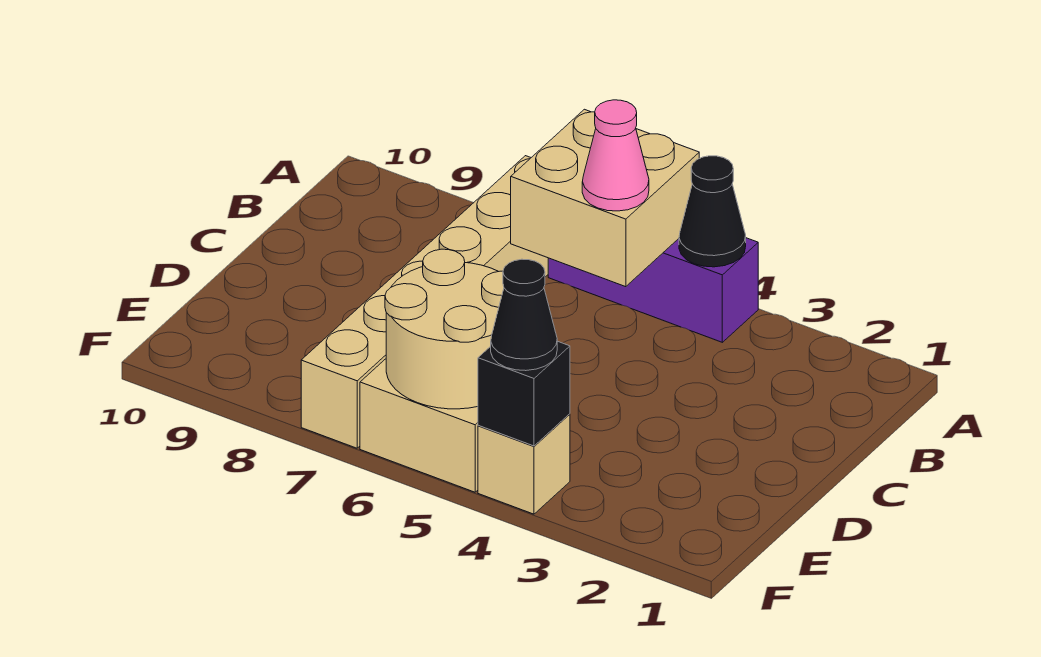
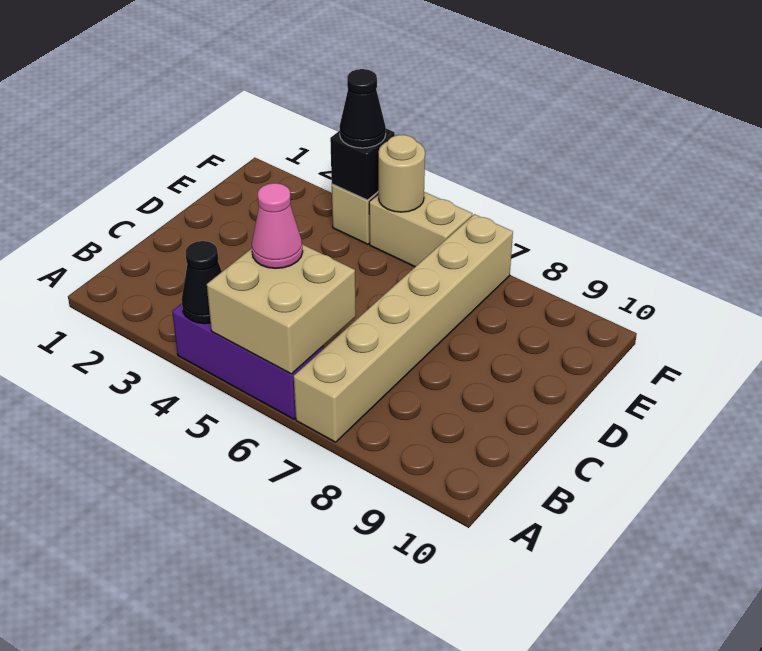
tan round brick E5:F6 level 2 -> tan round brick F5 level 2

